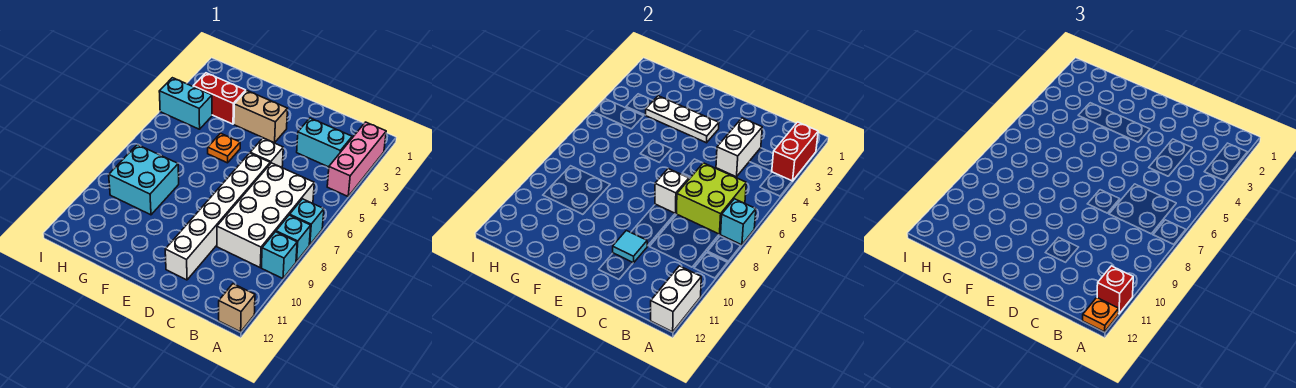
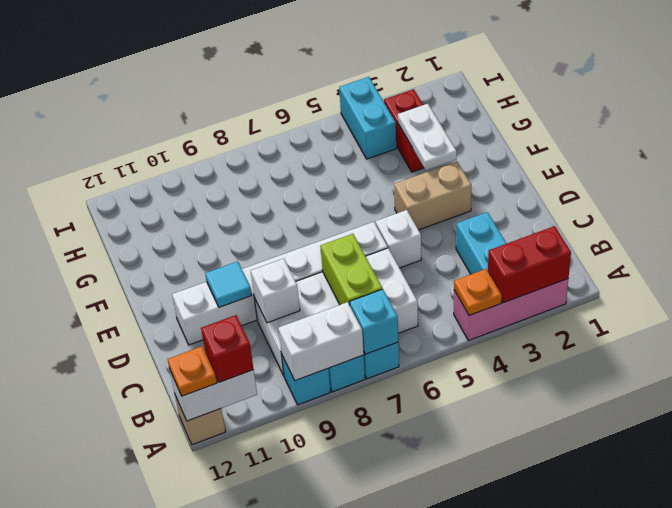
lime brick B6:C7 level 2 -> lime brick B7:C7 level 2
white brick C3:C4 level 2 -> white brick A8:A9 level 2
white brick D7 level 2 -> white brick C9 level 2
tan brick E3:F3 level 1 -> tan brick E3:E4 level 1
white plate E3:G3 level 2 -> white plate F3:G3 level 2
orange plate F5 level 1 -> orange plate A4 level 2
cyan brick G8:H9 level 1 -> none

